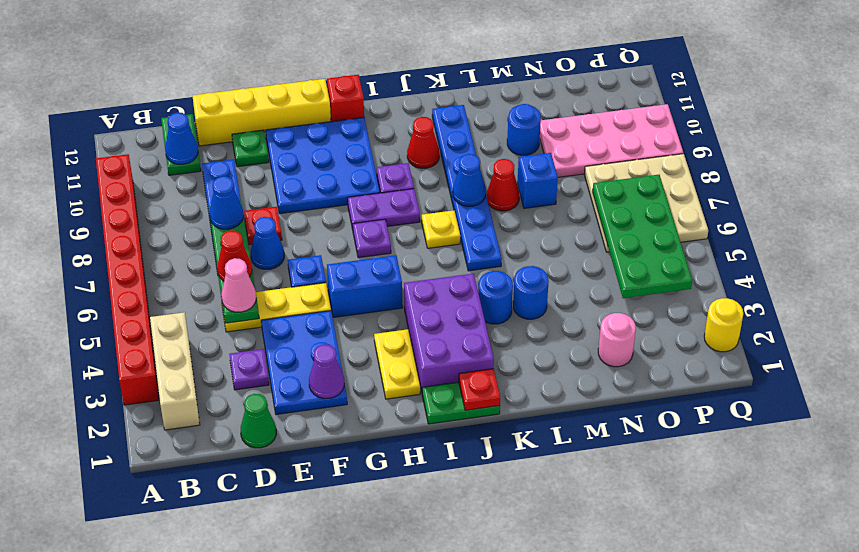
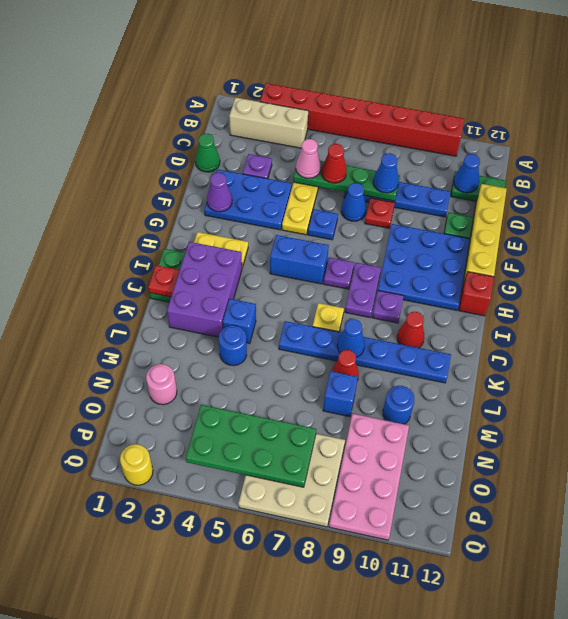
blue brick G5:H5 level 1 -> blue brick H5:H6 level 1
purple brick I2:J4 level 1 -> purple brick I2:K3 level 1
blue round brick K4 level 1 -> blue brick K4 level 1

